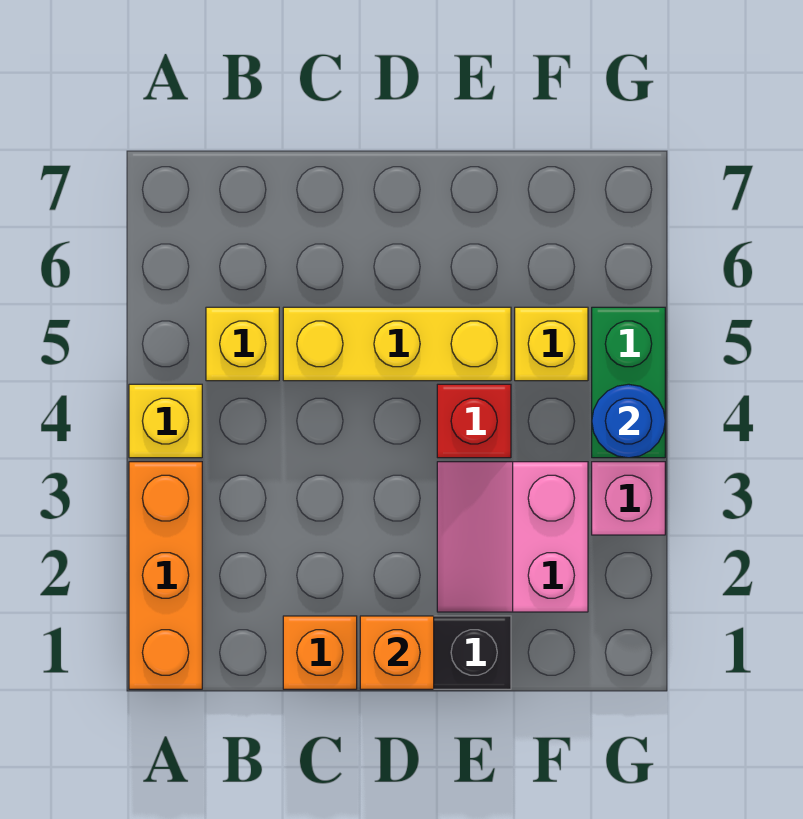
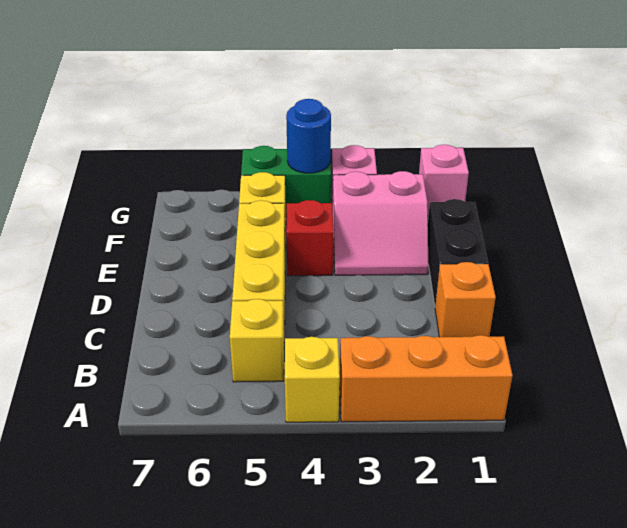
orange brick D1 level 2 -> none
none -> pink brick G1 level 1

